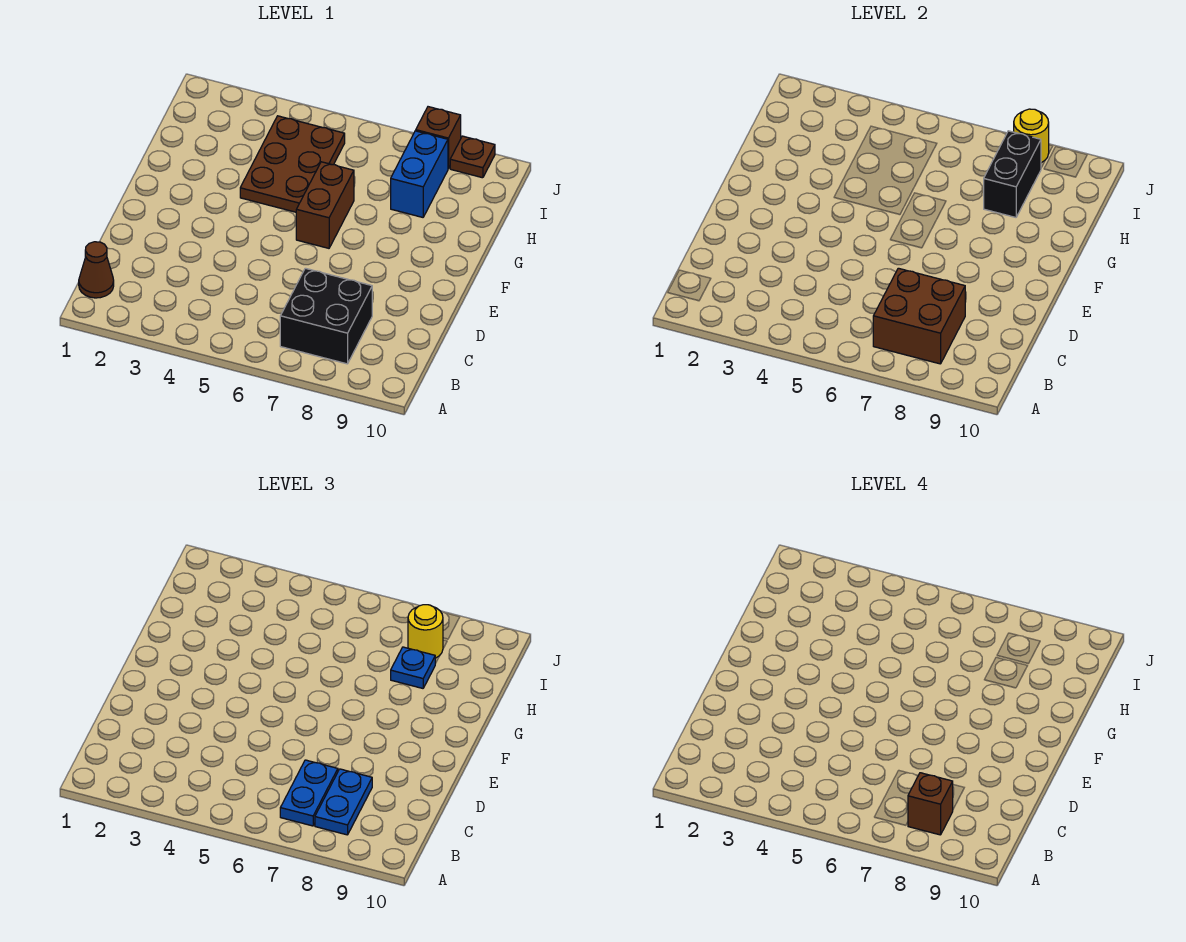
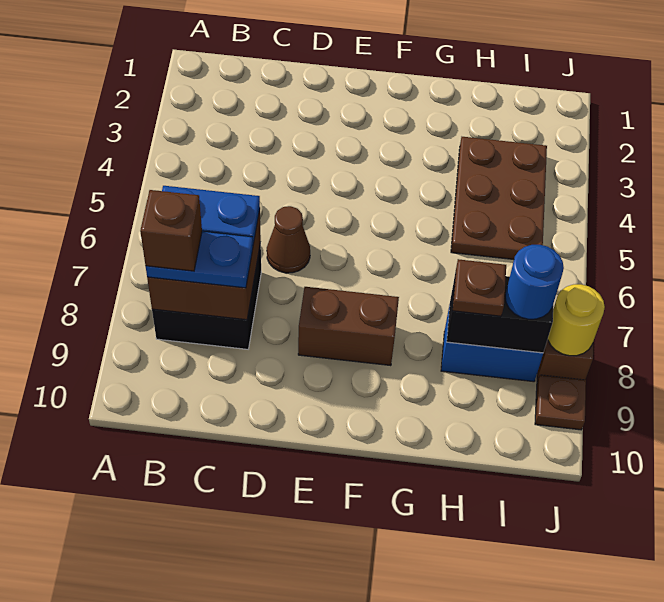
brown cone B1 level 1 -> brown cone D6 level 1
brown brick F6:G6 level 1 -> brown brick E8:F8 level 1
brown plate G4:I5 level 1 -> brown plate H3:I5 level 1
blue plate H8 level 3 -> brown plate H8 level 3
yellow round brick I8 level 3 -> blue round brick I8 level 3

